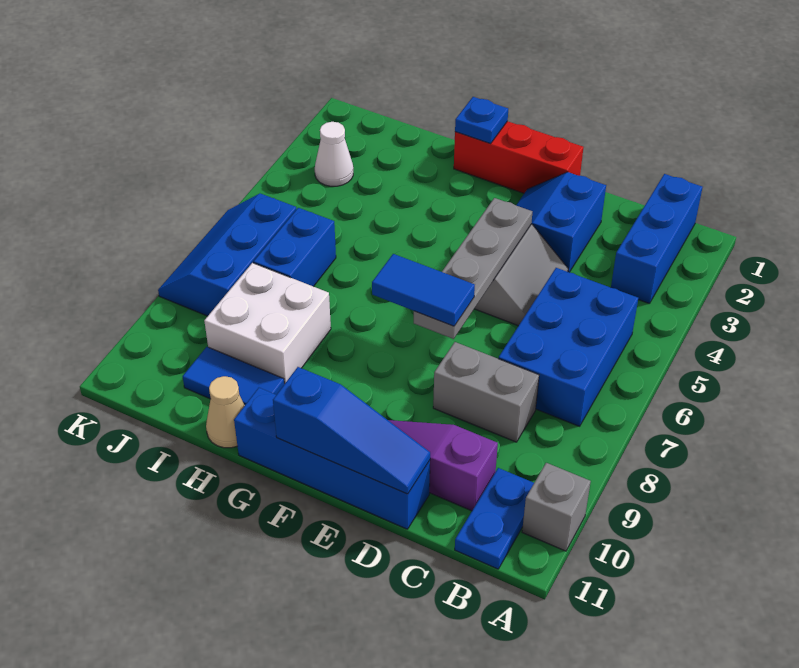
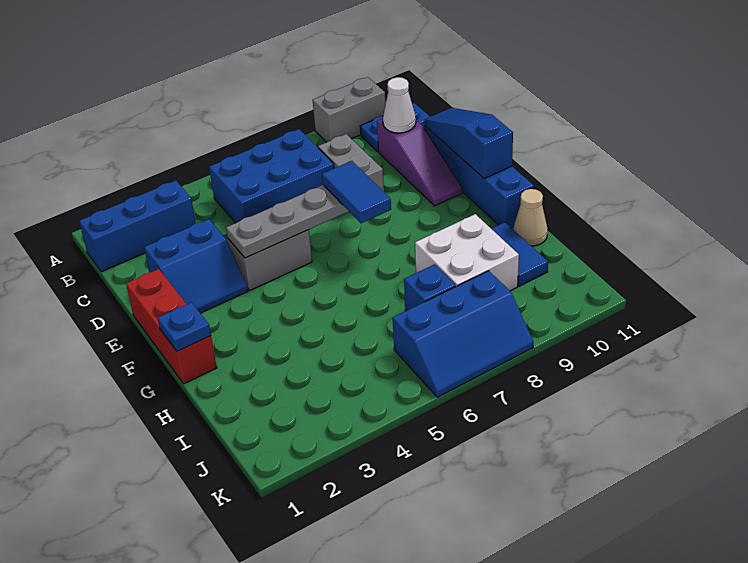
grey brick A10 level 1 -> grey brick A9:A10 level 1
blue brick I6:I7 level 1 -> blue brick I7 level 1
white cone J3 level 1 -> white cone C10 level 2

